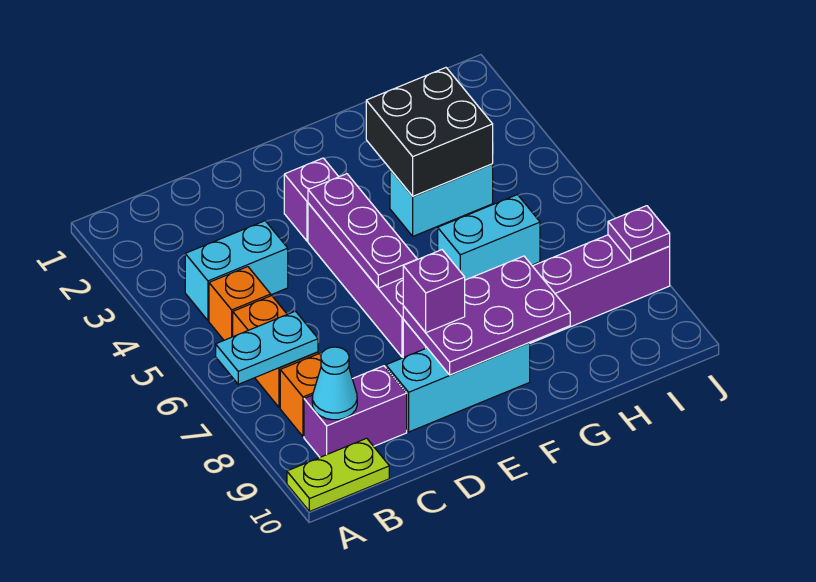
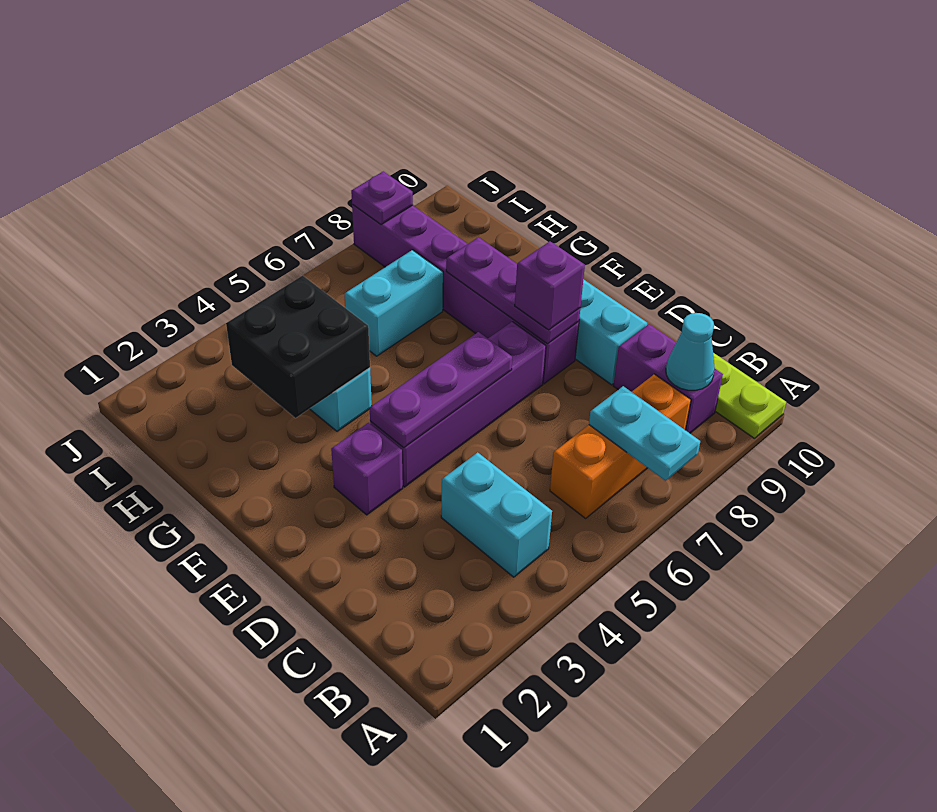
orange brick B5 level 1 -> none
purple plate E8:G9 level 2 -> purple plate E8:G8 level 2
cyan brick G6:H6 level 1 -> cyan brick H6:H7 level 1

